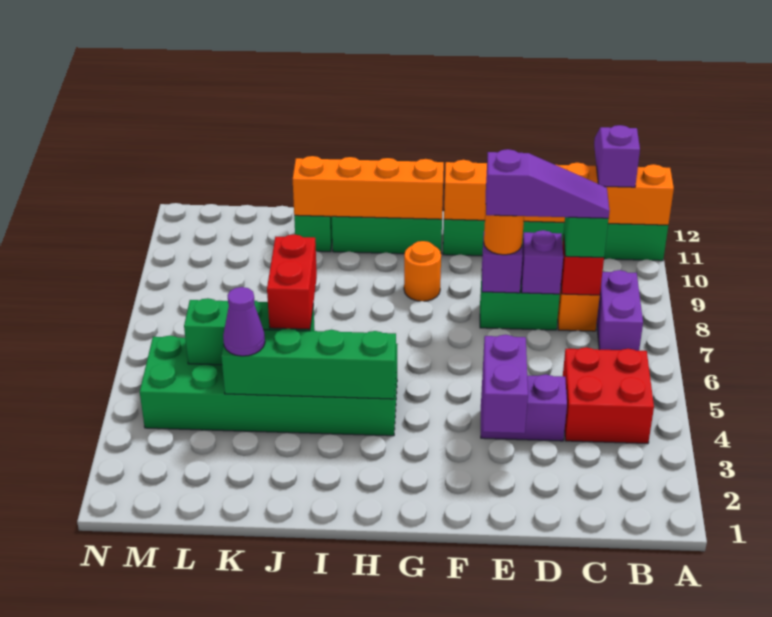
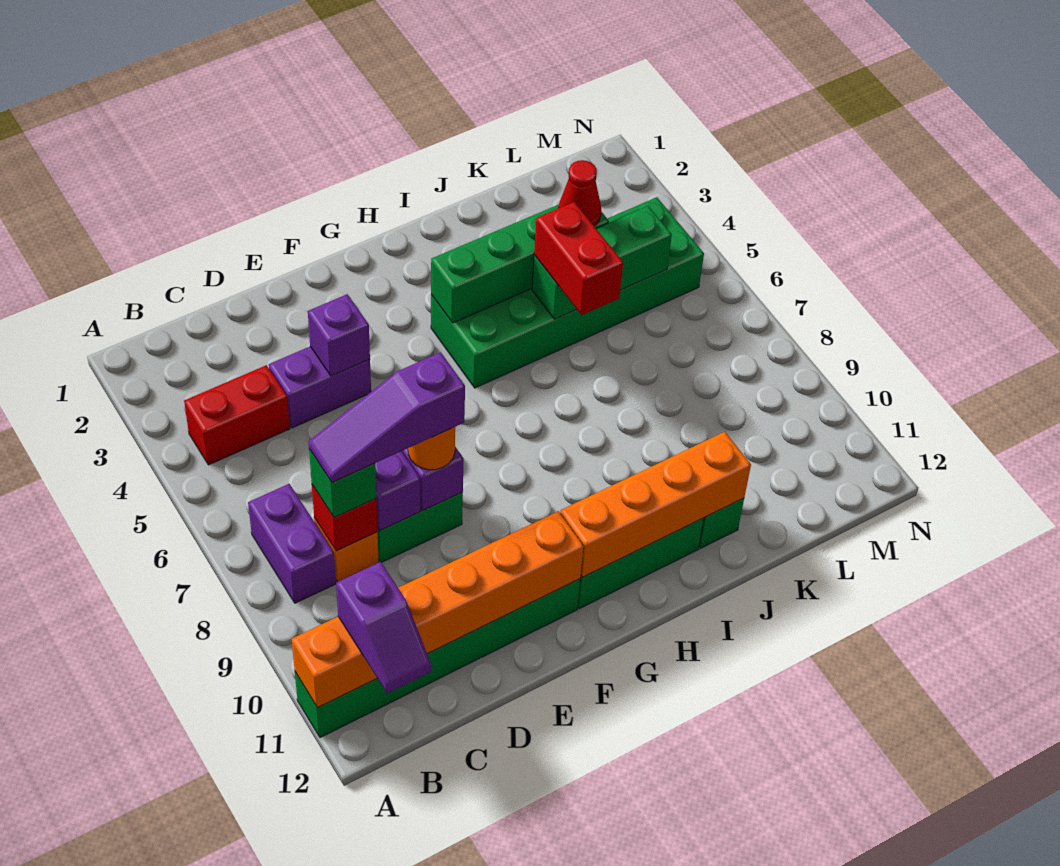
red brick B4:C5 level 1 -> red brick B4:C4 level 1
purple brick E3:E4 level 2 -> purple brick E4 level 2
orange round brick G9 level 1 -> none
purple cone K4 level 3 -> red cone K4 level 3

